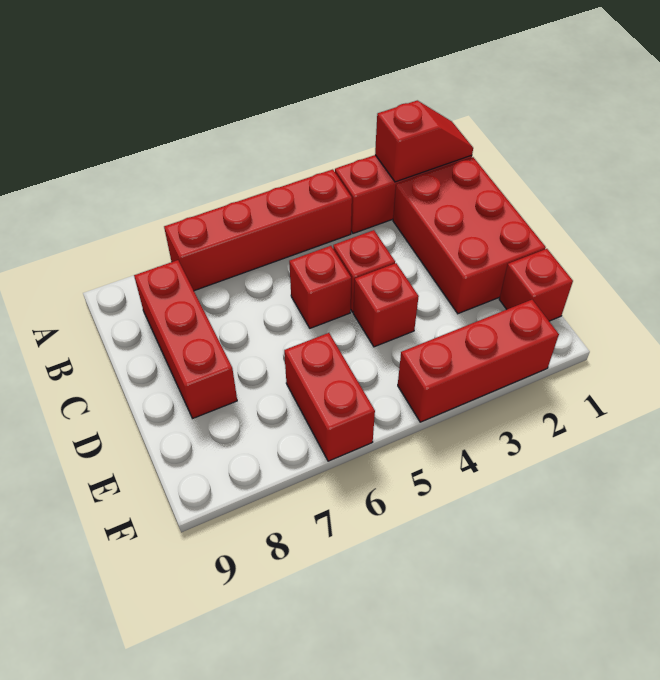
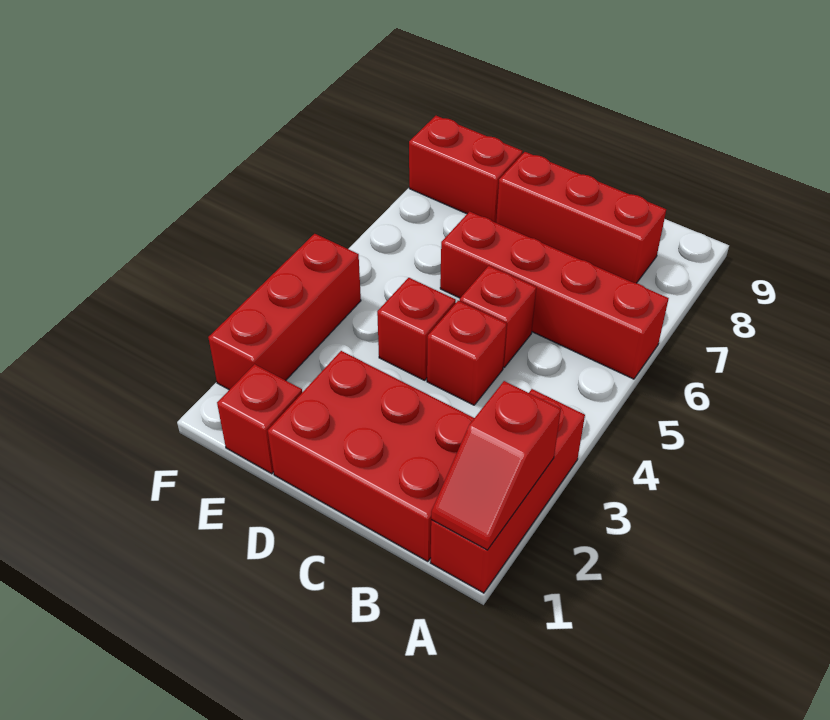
red brick A4:A7 level 1 -> red brick A6:D6 level 1
red brick E6:F6 level 1 -> red brick E8:F8 level 1

